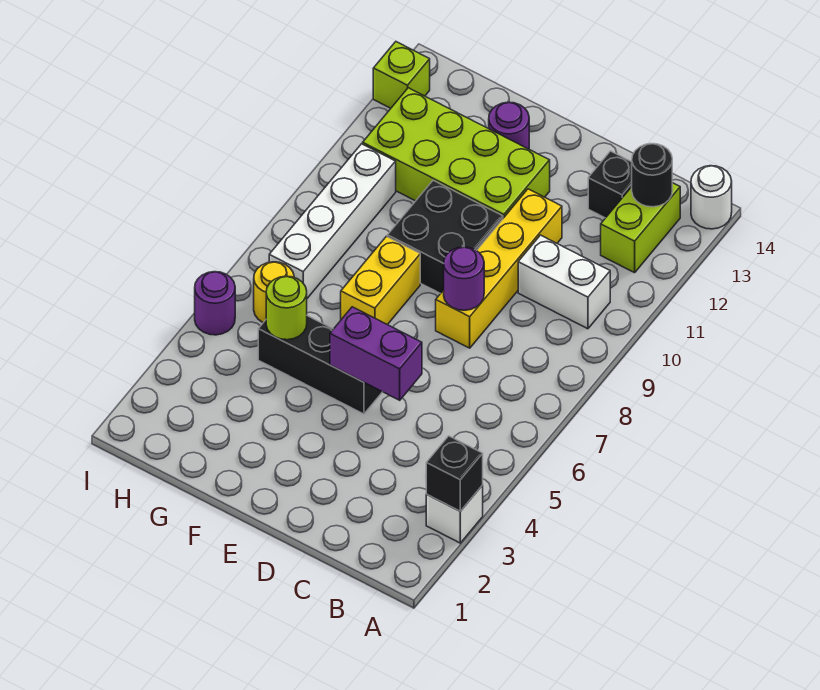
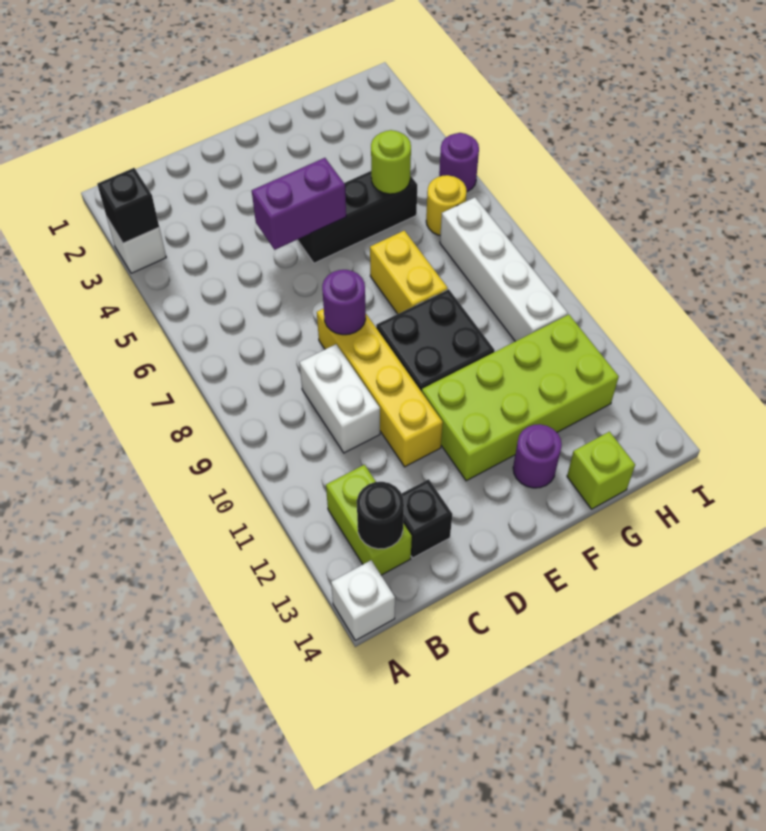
white round brick A14 level 1 -> white brick A14 level 1
white brick B10:C10 level 1 -> white brick C9:C10 level 1
lime brick I13 level 1 -> lime brick G14 level 1

